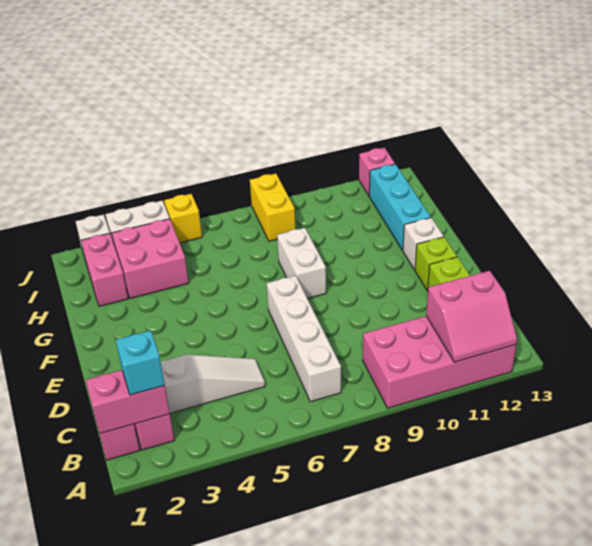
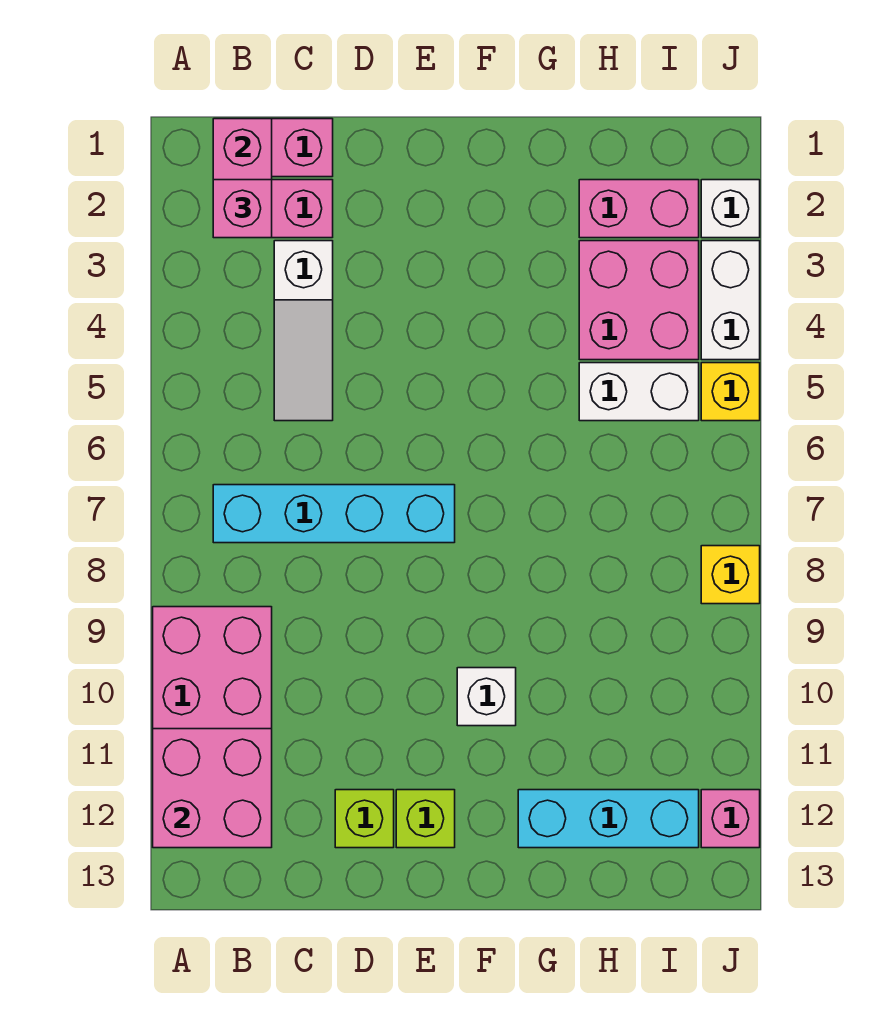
pink slope A11:B12 level 2 top B -> pink brick A11:B12 level 2
cyan brick B2 level 3 -> pink brick B2 level 3
white brick B7:E7 level 1 -> cyan brick B7:E7 level 1
white brick F8:G8 level 1 -> white brick H5:I5 level 1
white brick F12 level 1 -> white brick F10 level 1
yellow brick I8:J8 level 1 -> yellow brick J8 level 1

